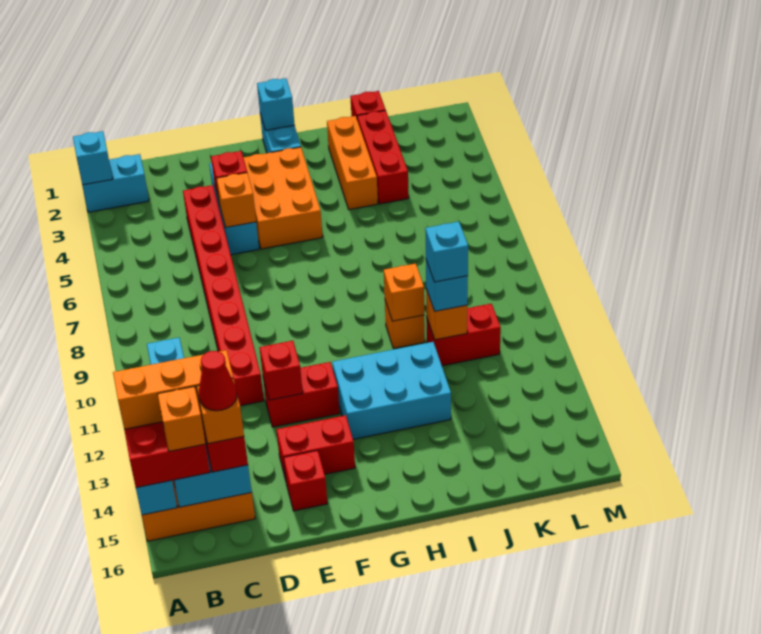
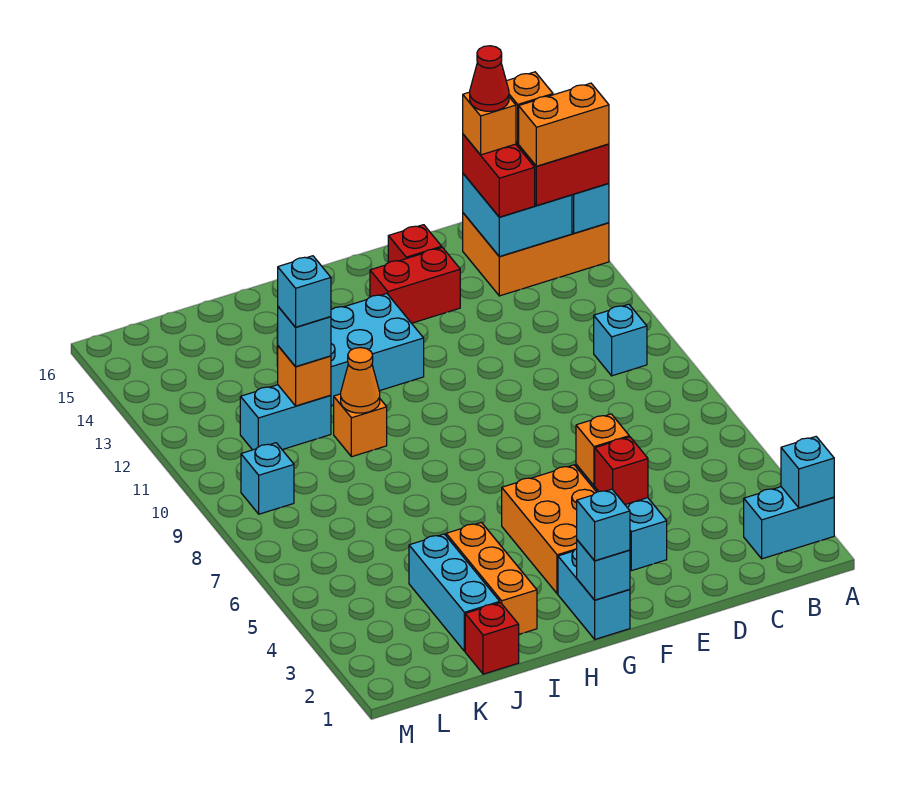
orange brick A14:C14 level 4 -> orange brick A14:B14 level 4
red brick D4:D11 level 1 -> none
red brick E12:F12 level 1 -> none
red brick E12 level 2 -> none
none -> cyan brick G1 level 3
orange brick I10 level 2 -> orange cone I10 level 2
red brick J2:J4 level 1 -> cyan brick J2:J4 level 1
red brick J11:K11 level 1 -> cyan brick J11:K11 level 1
none -> cyan brick L9 level 1

